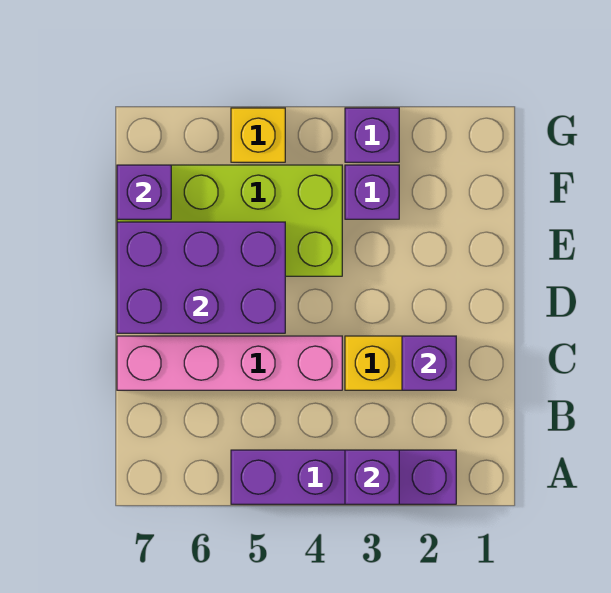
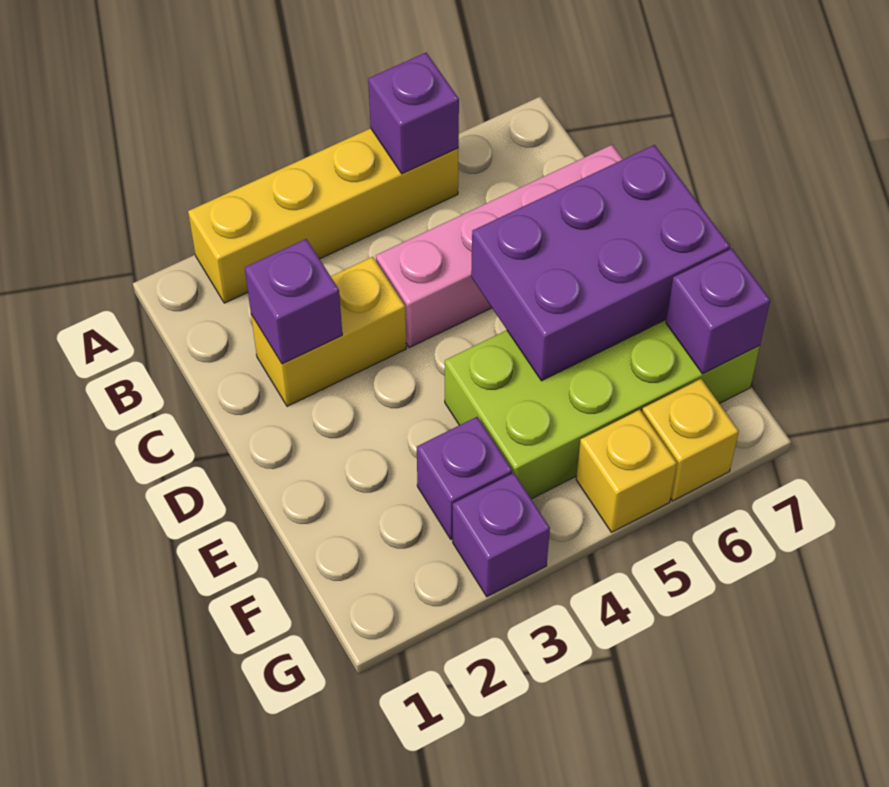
purple brick A2:A5 level 1 -> yellow brick A2:A5 level 1
purple brick A3 level 2 -> purple brick A5 level 2
none -> yellow brick G6 level 1

